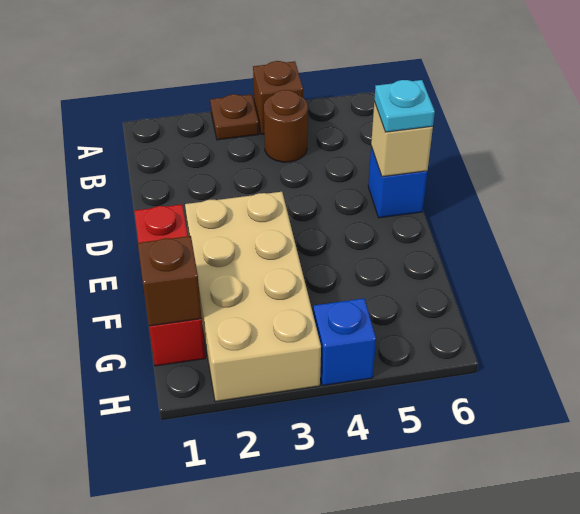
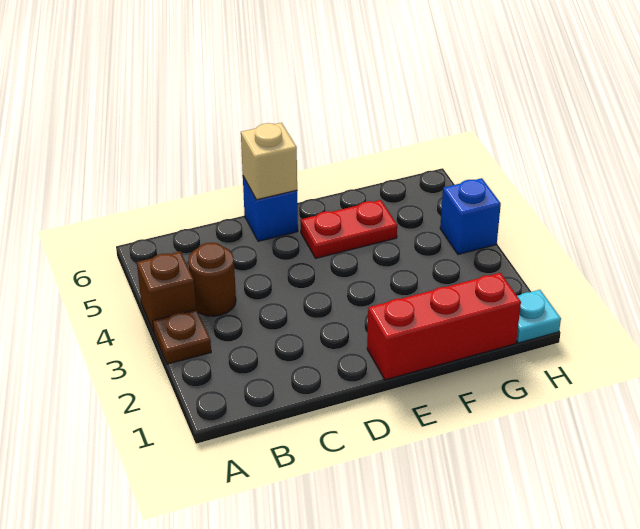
cyan plate D6 level 3 -> cyan plate H1 level 1
tan brick E2:H3 level 1 -> none
none -> red plate E5:F5 level 1
brown brick G1 level 2 -> none

